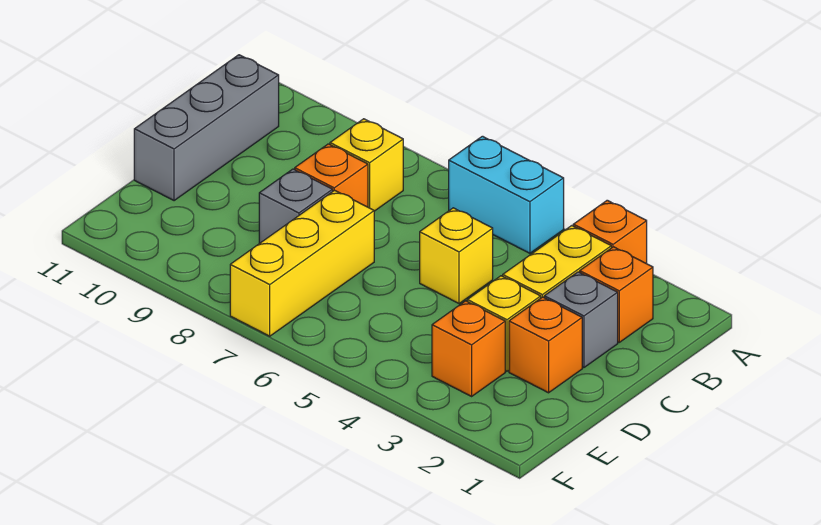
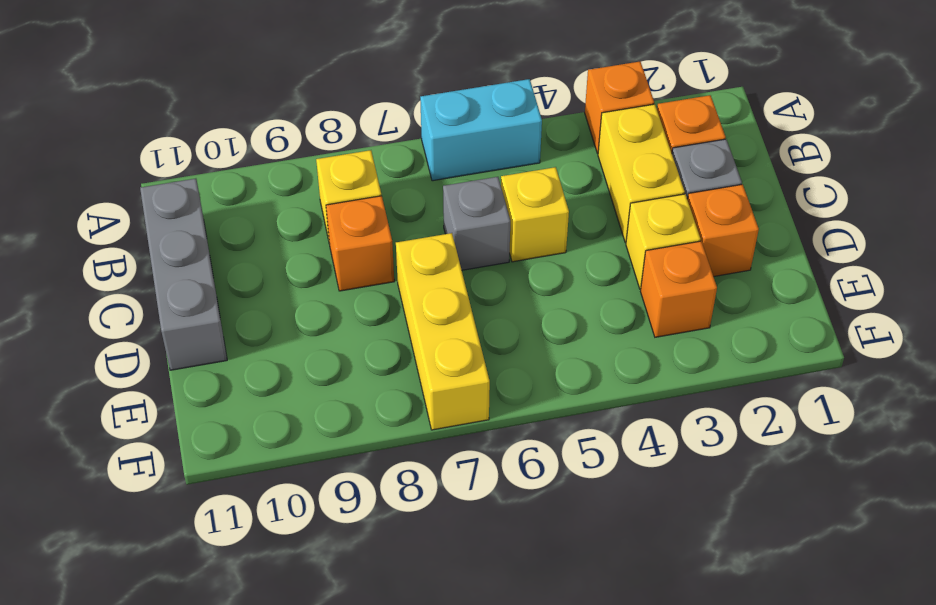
grey brick D8 level 1 -> grey brick C6 level 1

